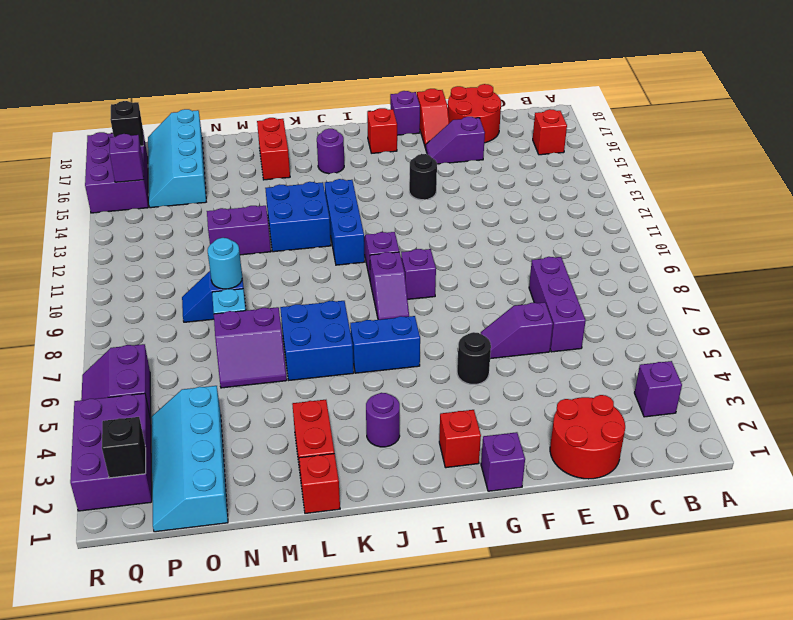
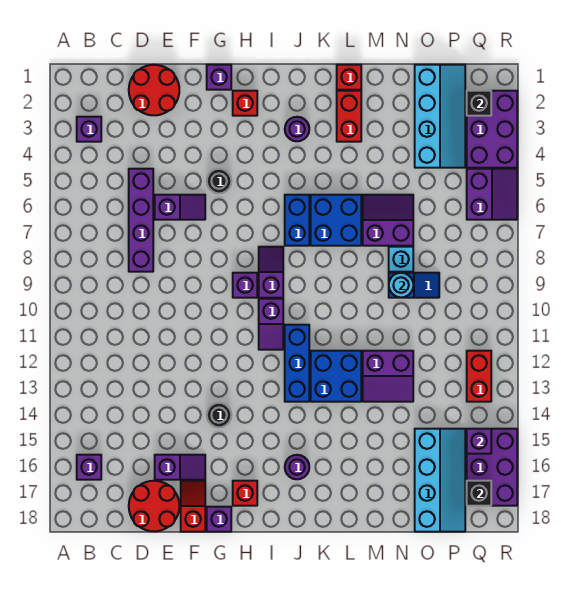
red brick B16 level 1 -> purple brick B16 level 1
purple brick D6:D8 level 1 -> purple brick D5:D8 level 1
blue brick I6:J6 level 1 -> blue brick J6:J7 level 1
red brick L16:L17 level 1 -> red brick Q12:Q13 level 1

